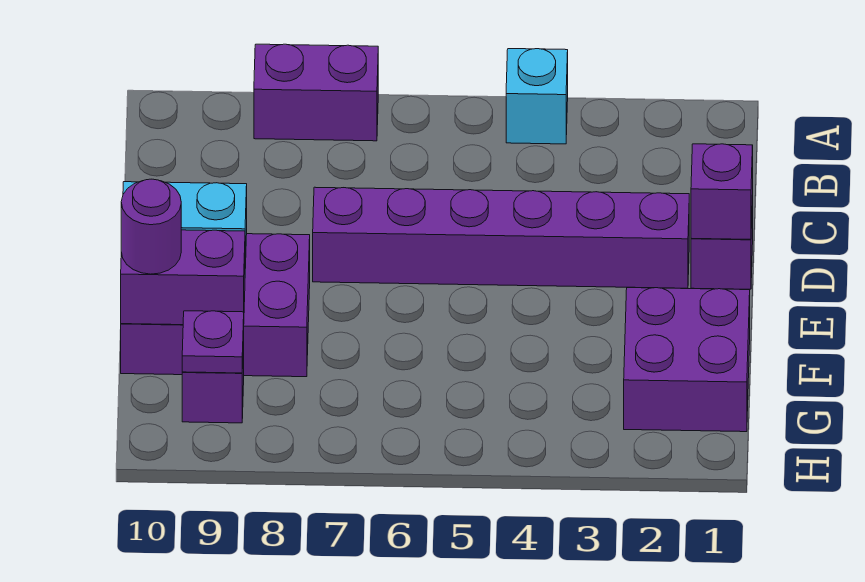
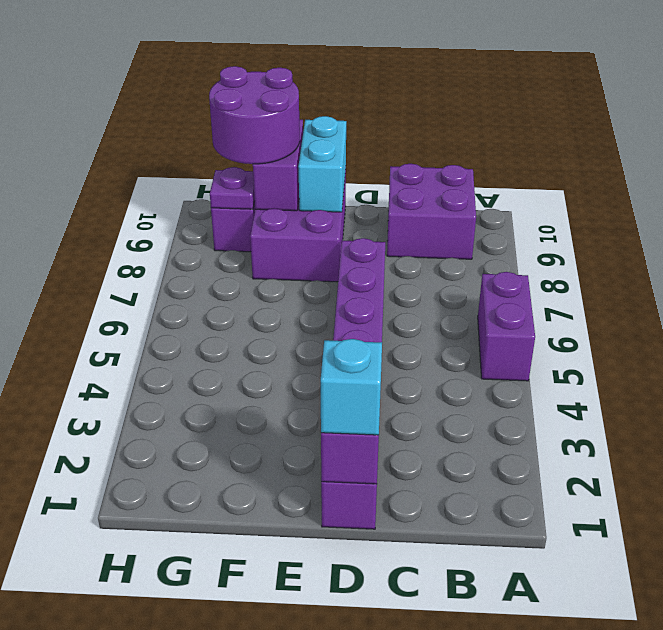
cyan brick A4 level 1 -> cyan brick D1 level 3
purple brick A7:A8 level 1 -> purple brick A5:A6 level 1
purple brick F1:G2 level 1 -> purple brick B9:C10 level 1
purple round brick F10 level 3 -> purple round brick F9:G10 level 3

